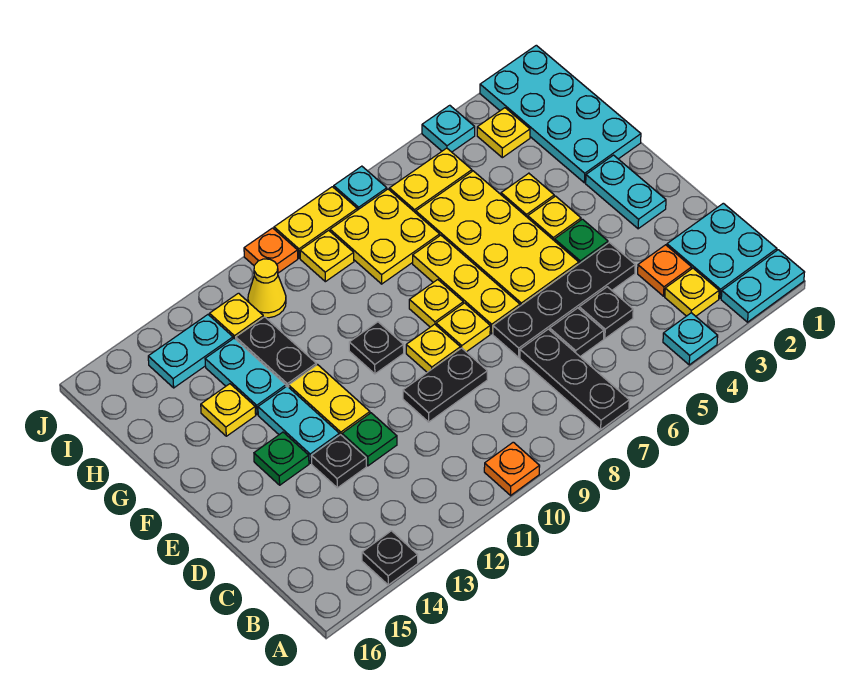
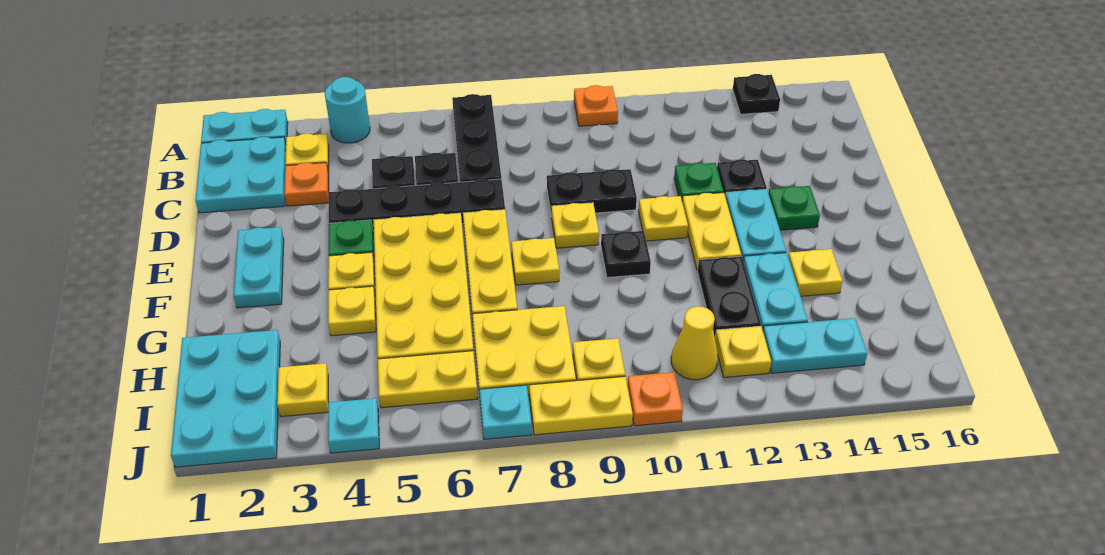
cyan plate A4 level 1 -> cyan round brick A4 level 1
yellow plate E8 level 1 -> yellow plate E11 level 1
cyan plate G1:J2 level 1 -> cyan plate H1:J2 level 1

